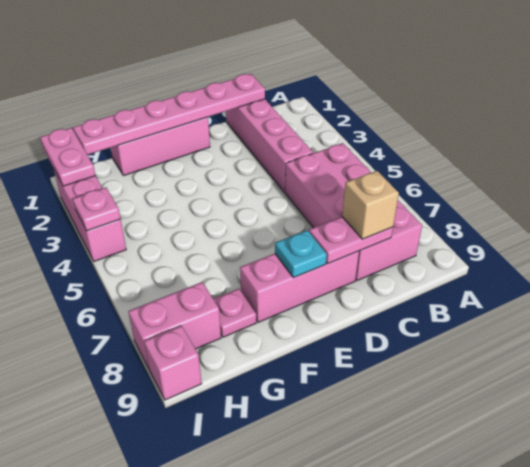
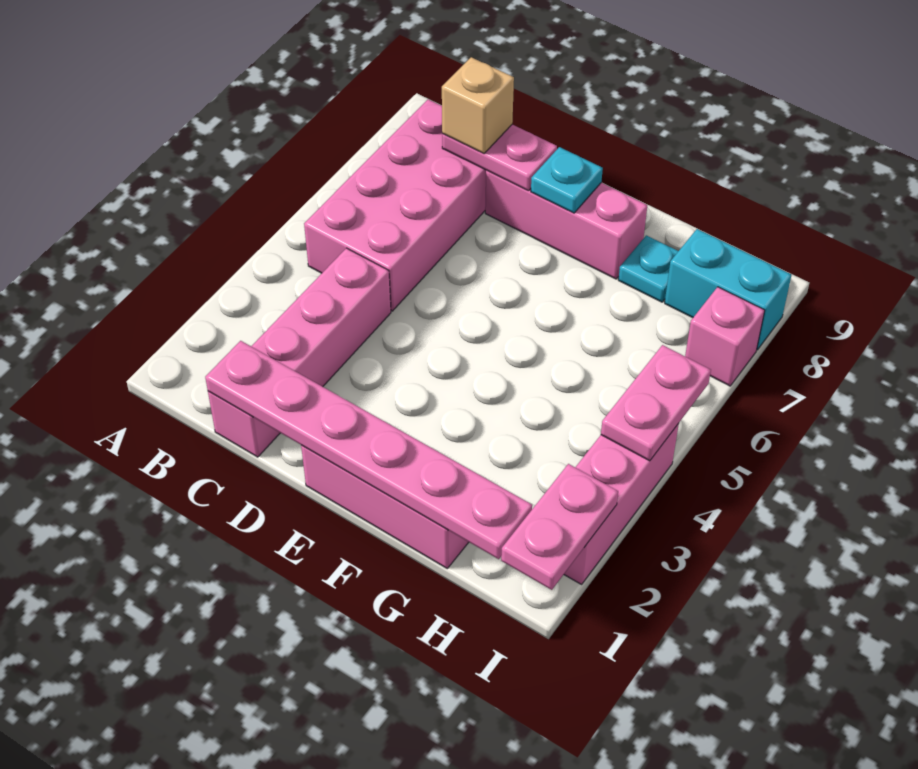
pink plate G8 level 1 -> cyan plate G8 level 1
pink brick H8:I8 level 1 -> cyan brick H8:I8 level 1
pink plate I4 level 2 -> pink plate I4:I5 level 2
pink brick I9 level 1 -> pink brick I7 level 1

